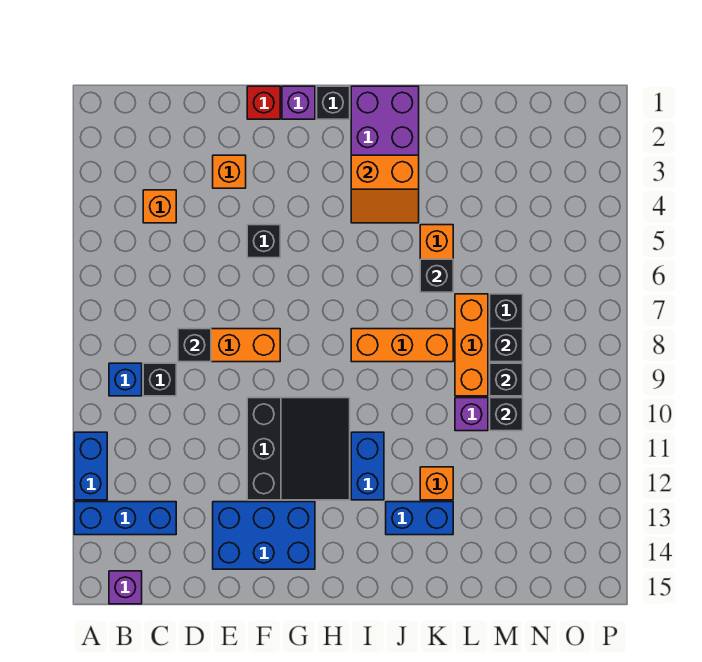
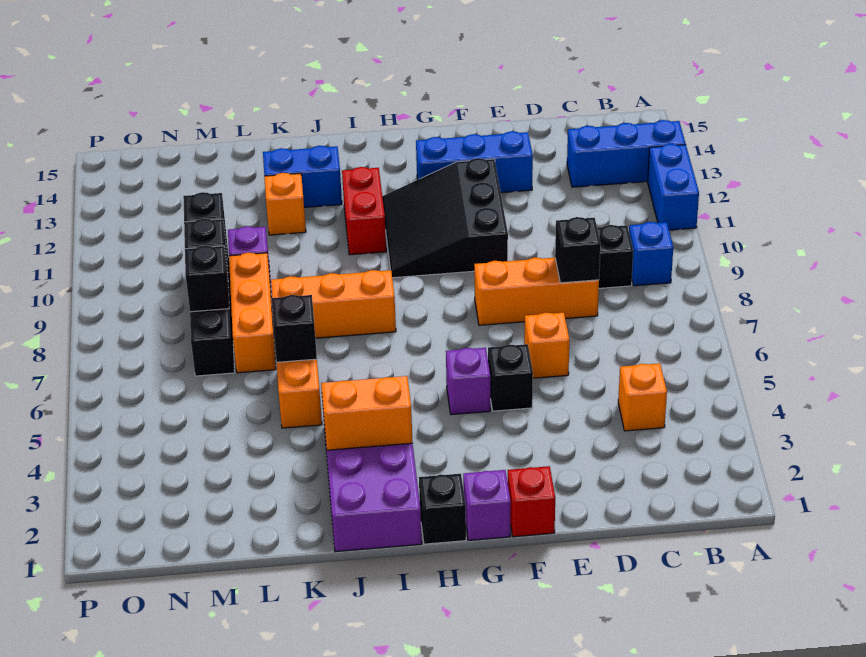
purple brick B15 level 1 -> purple brick G5 level 1
orange brick E3 level 1 -> orange brick E6 level 1
blue brick E13:G14 level 1 -> blue brick E13:G13 level 1
blue brick I11:I12 level 1 -> red brick I11:I12 level 1

